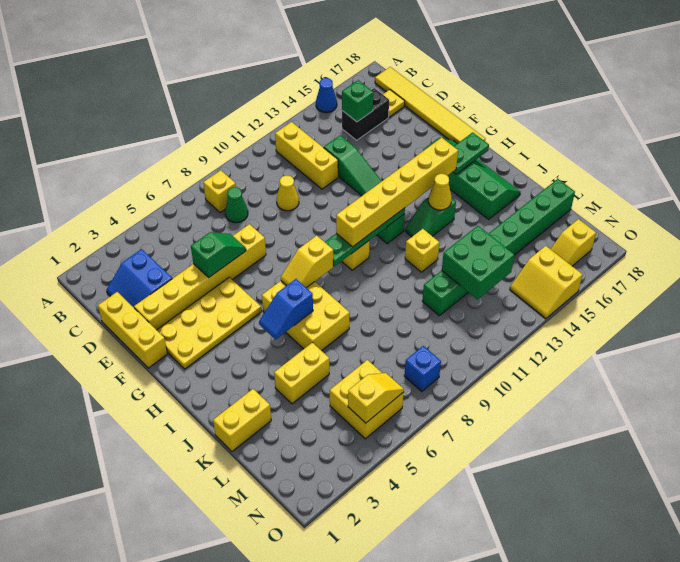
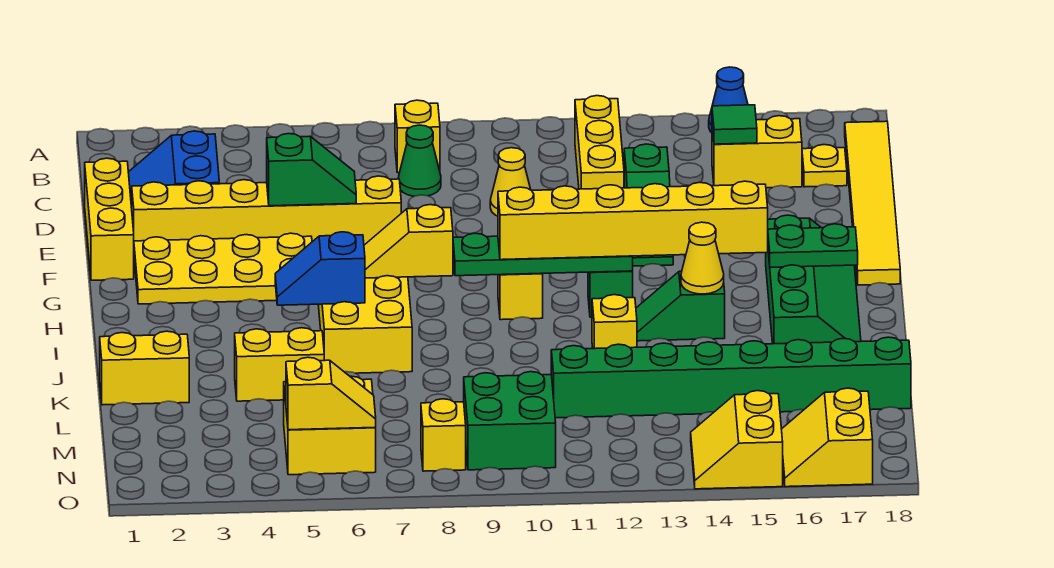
black brick C15:C16 level 1 -> yellow brick C15:C16 level 1
green brick C15 level 2 -> green tile C15 level 2
green brick L12:M13 level 2 -> green brick M9:N10 level 1
blue brick N8 level 1 -> yellow brick N8 level 1
yellow slope N16:N17 level 1 top 17 -> yellow slope N16:O17 level 1 top 17

